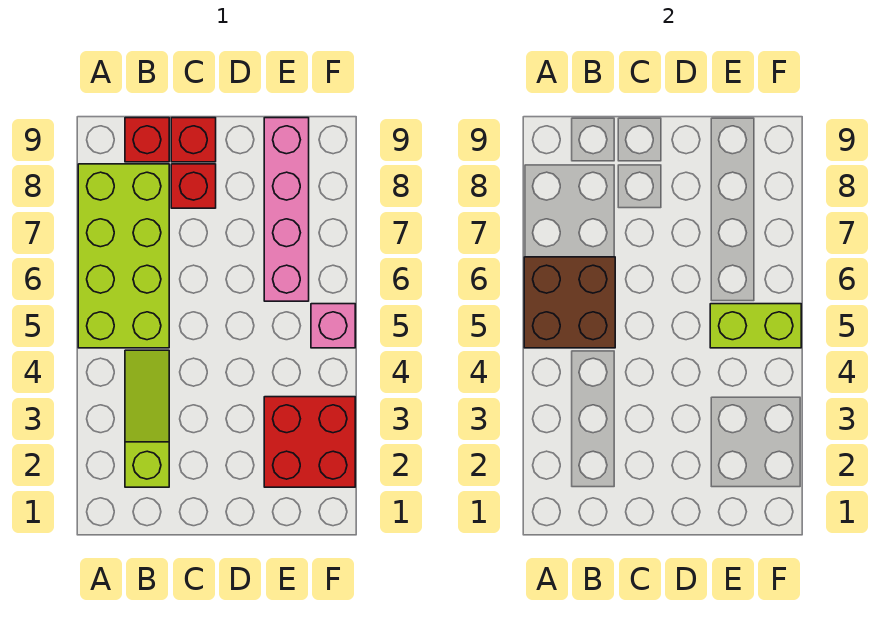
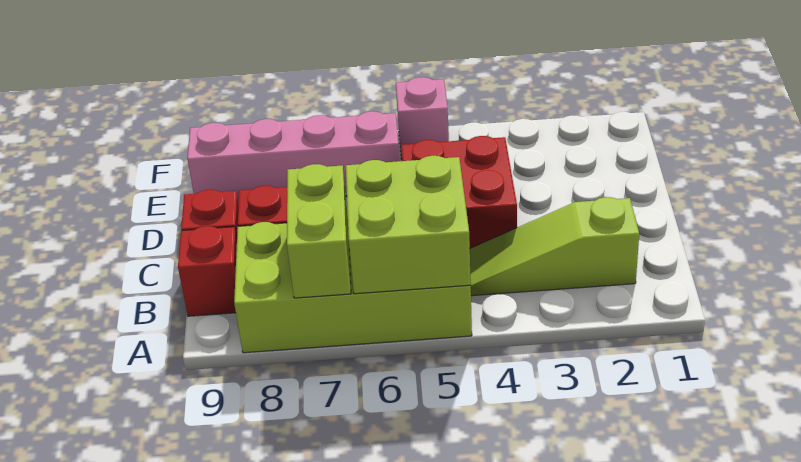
brown brick A5:B6 level 2 -> lime brick A5:B6 level 2
red brick E2:F3 level 1 -> red brick C4:D5 level 1
lime brick E5:F5 level 2 -> lime brick A7:B7 level 2

